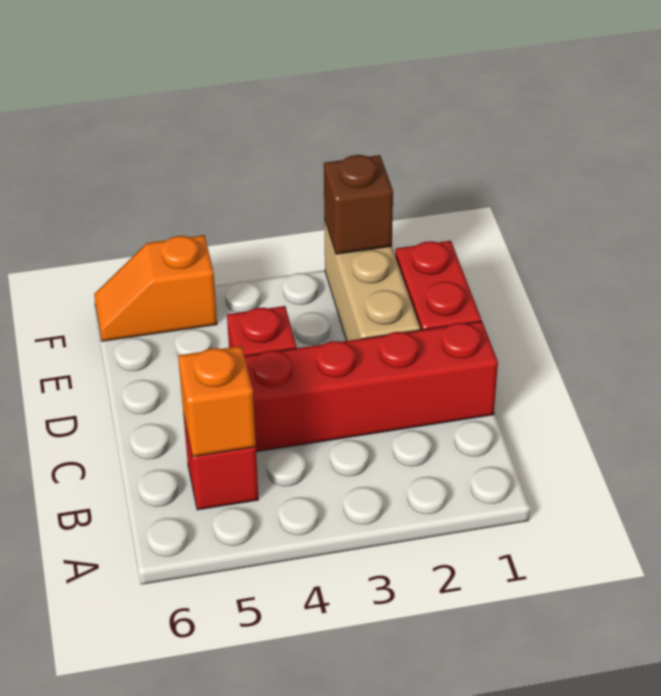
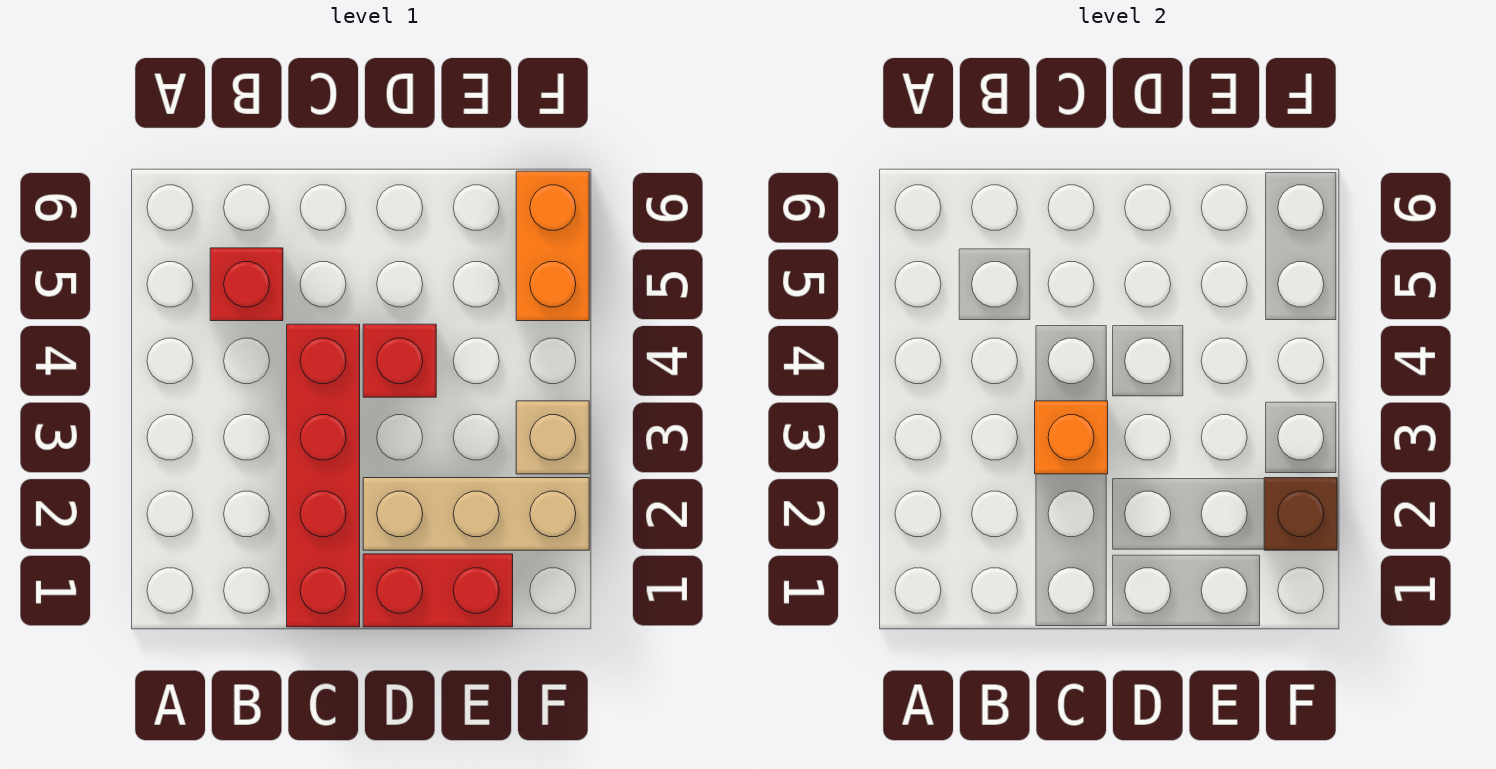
orange brick B5 level 2 -> orange brick C3 level 2
none -> tan brick F3 level 1
orange slope F5:F6 level 1 top 5 -> orange brick F5:F6 level 1

